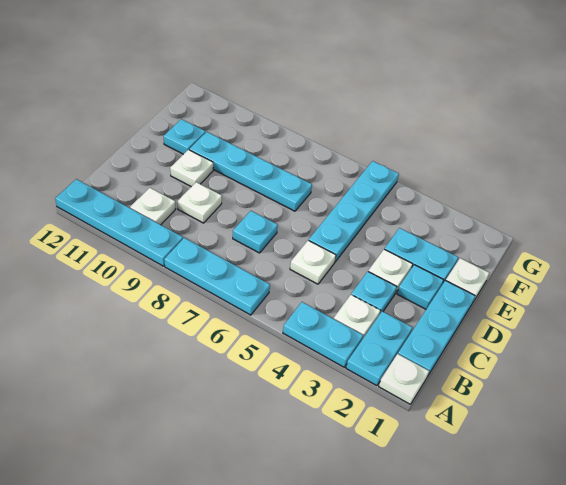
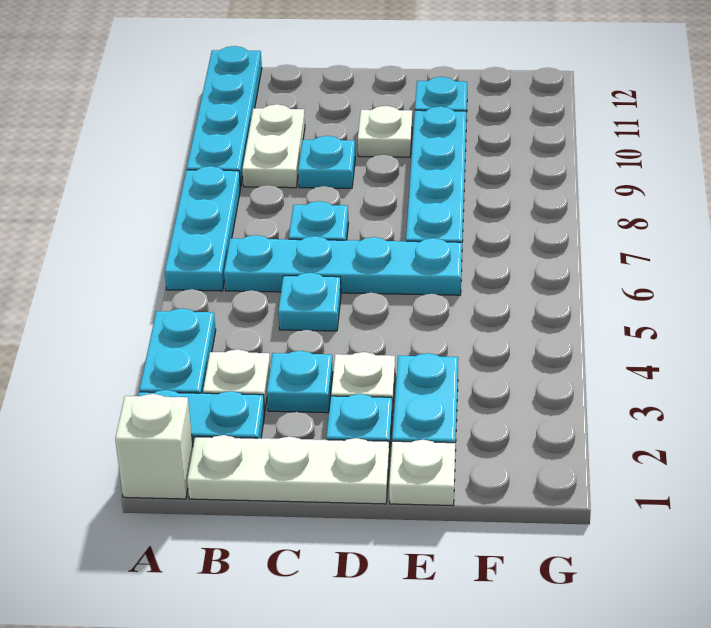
white plate A1 level 1 -> white brick A1 level 1
cyan plate B1:D1 level 1 -> white plate B1:D1 level 1
white plate B10 level 1 -> white plate B9:B10 level 1
white plate C5 level 1 -> cyan plate C5 level 1
white plate C9 level 1 -> cyan plate C9 level 1
cyan plate D5:G5 level 1 -> cyan plate B6:E6 level 1

